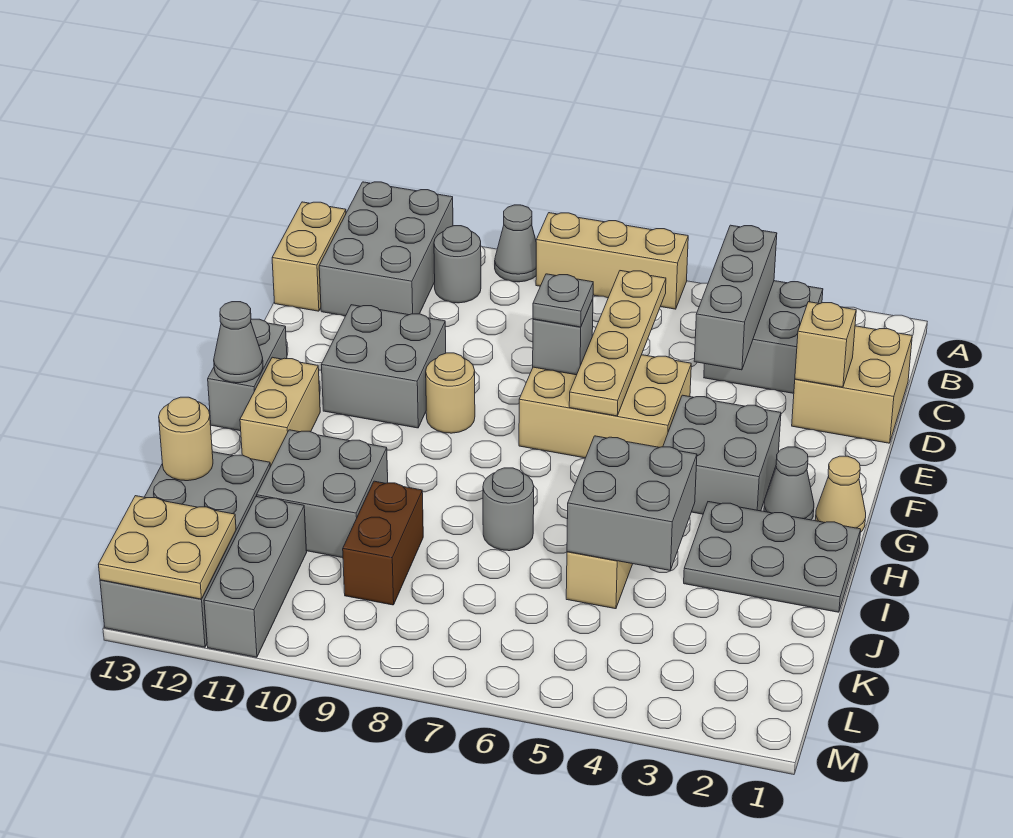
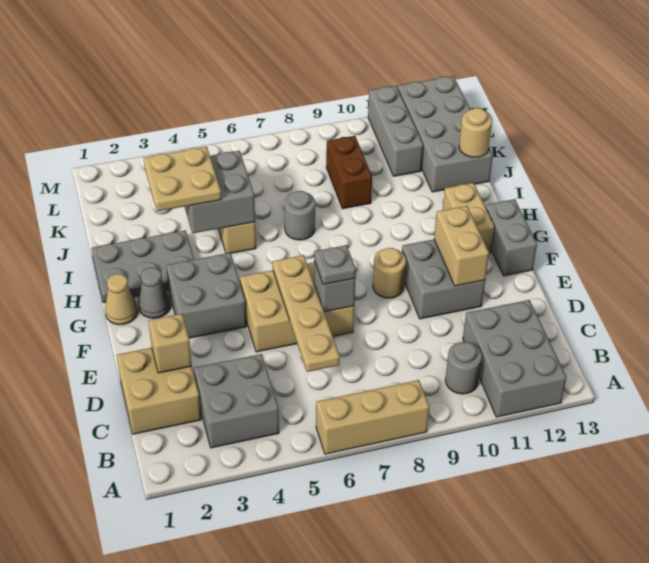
grey cone A9 level 1 -> none
grey brick B4:D4 level 2 -> none
tan brick B13:C13 level 1 -> tan brick E11:F11 level 2
grey cone G13 level 2 -> none
grey brick I10:J11 level 1 -> none
tan plate L12:M13 level 2 -> tan plate I3:J4 level 3

